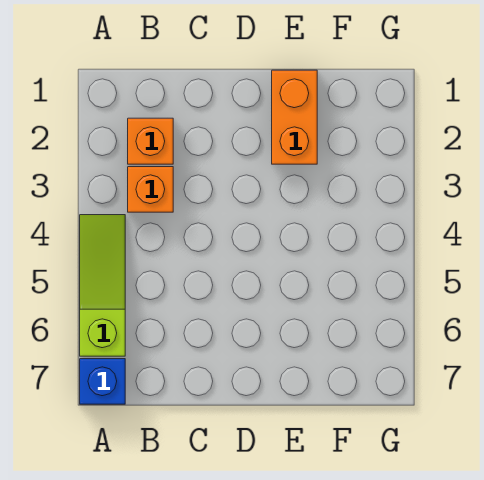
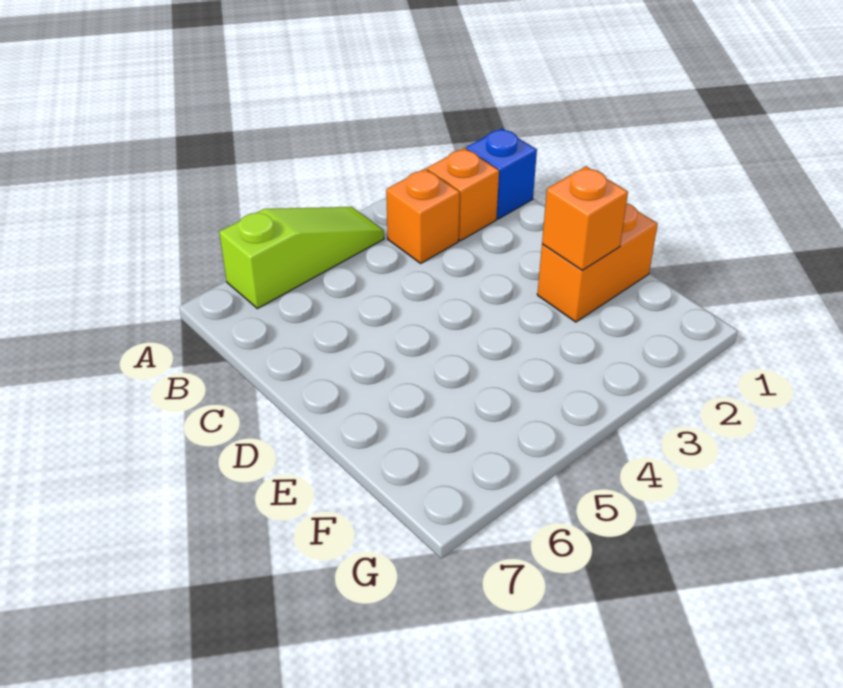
blue brick A7 level 1 -> blue brick B1 level 1
none -> orange brick E2 level 2

